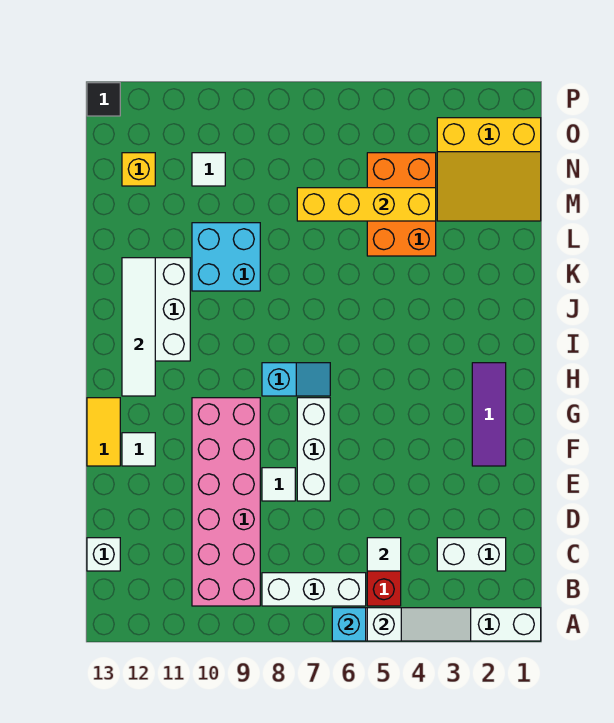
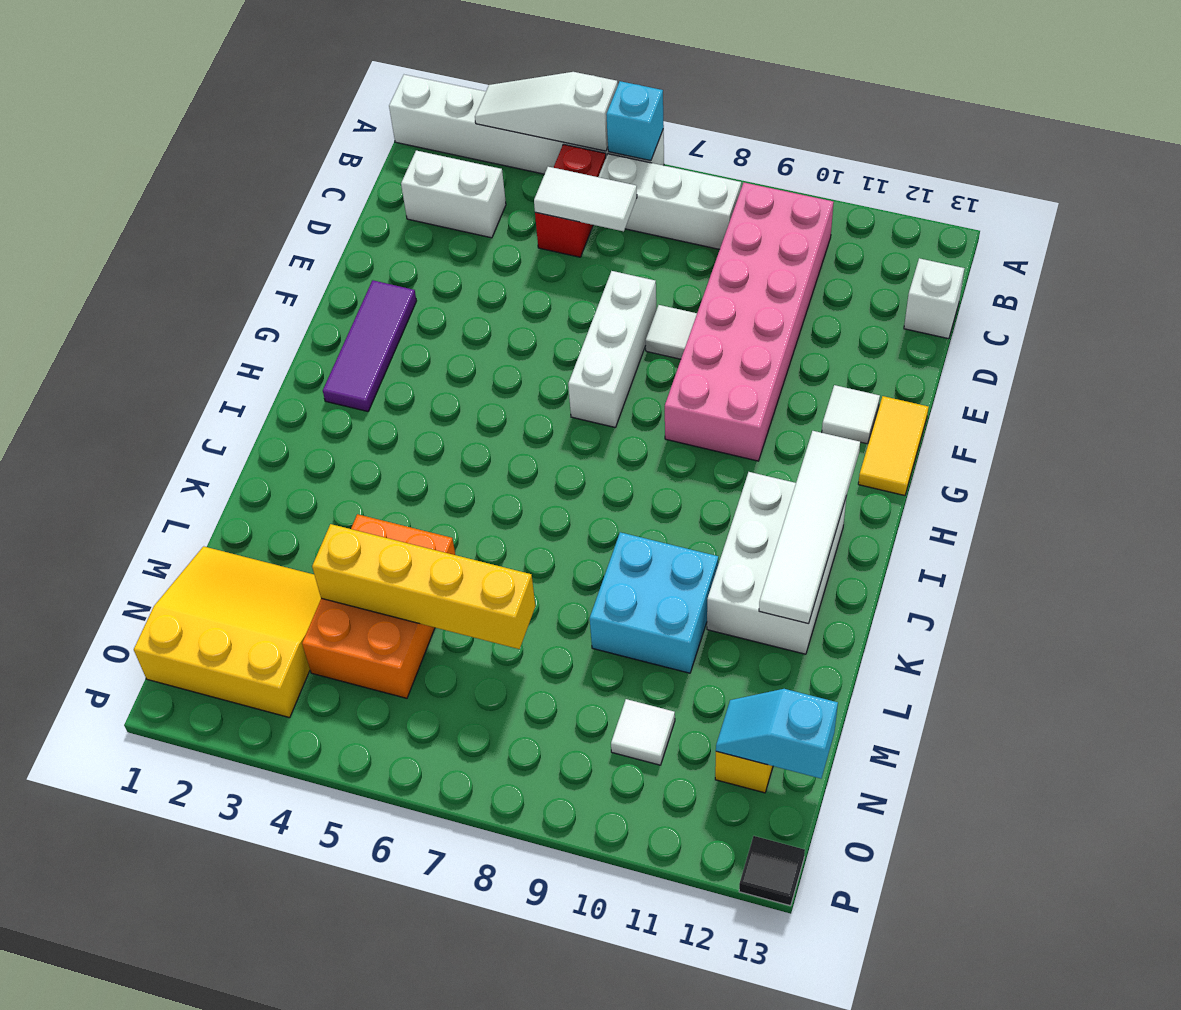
white tile C5 level 2 -> white tile C5:C6 level 2
cyan slope H7:H8 level 1 top 8 -> cyan slope N12:N13 level 2 top 13

